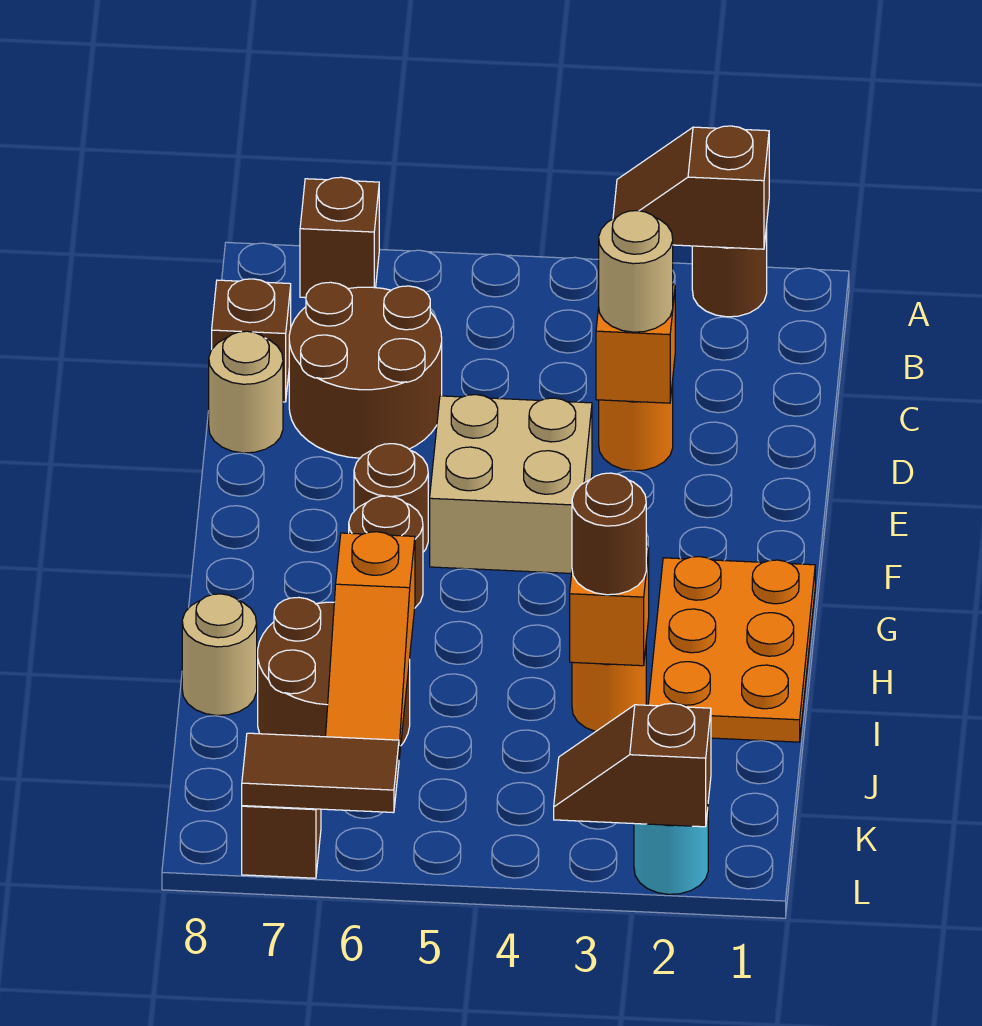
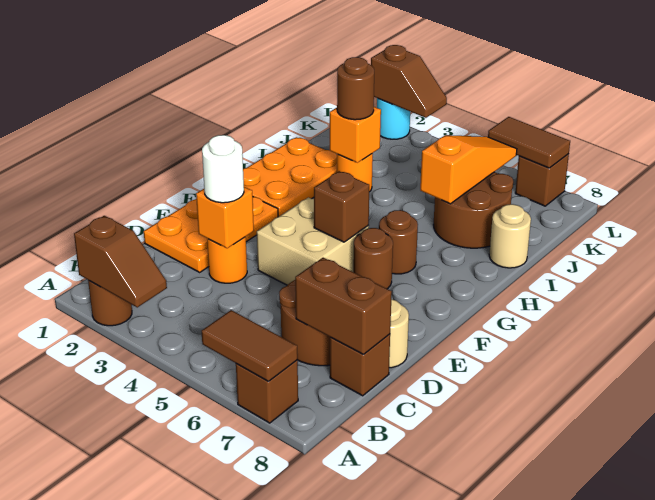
none -> brown tile A6:A7 level 2
none -> brown brick C7:C8 level 2
none -> orange plate D1:F2 level 1
tan round brick D3 level 3 -> white round brick D3 level 3
none -> brown brick F5 level 2

